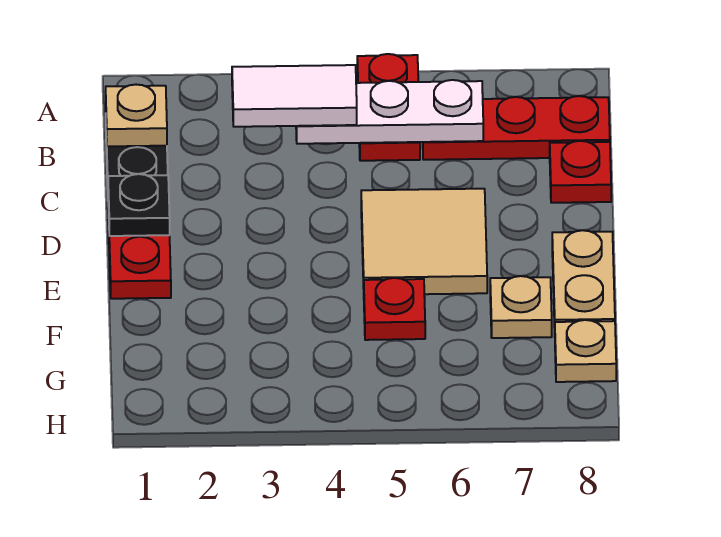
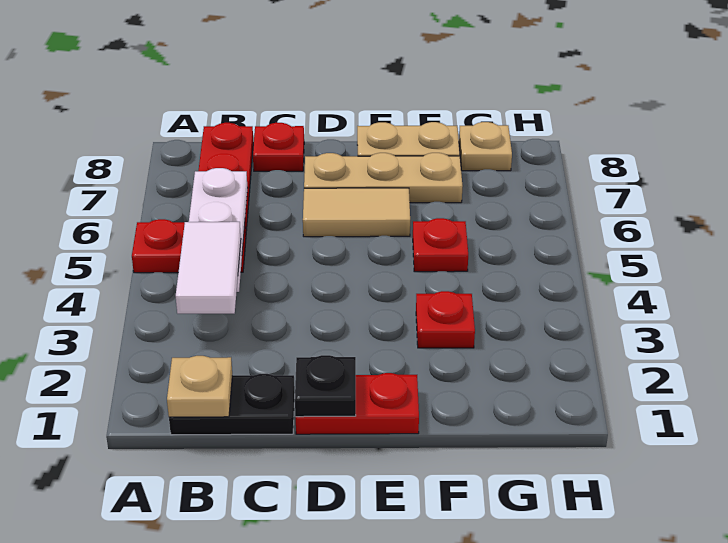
tan tile D5:E6 level 1 -> tan tile D6:E6 level 1
none -> red plate F3 level 1
tan plate F7 level 1 -> tan plate D7:F7 level 1

